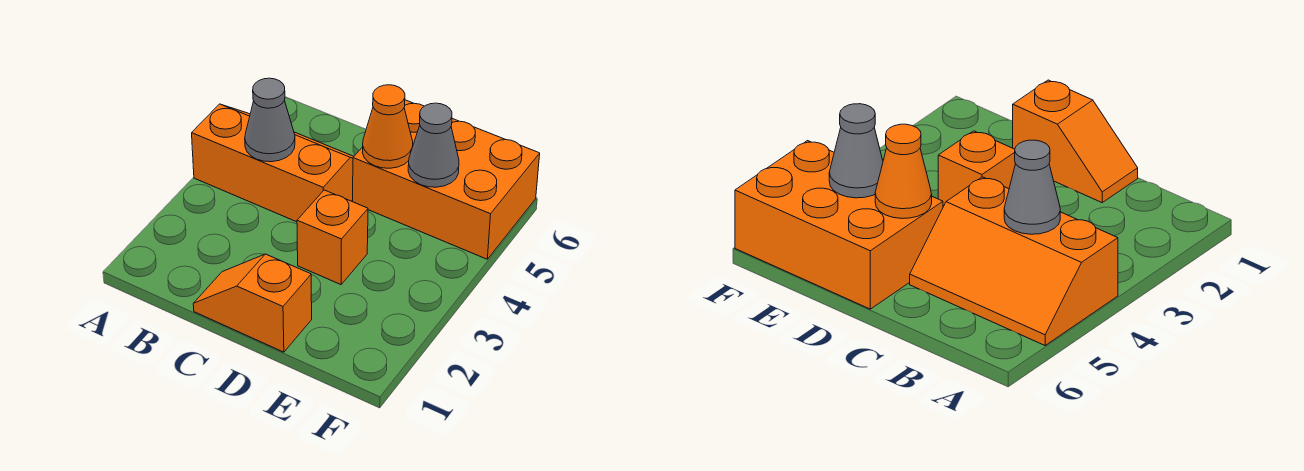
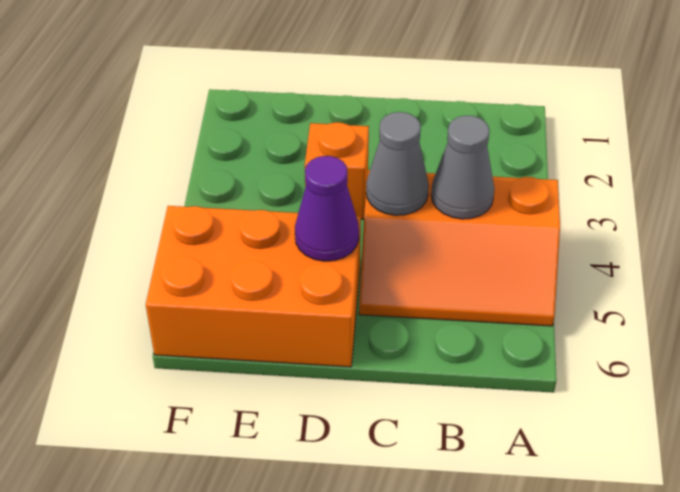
orange slope C1:D1 level 1 top D -> none
orange cone D5 level 2 -> purple cone D5 level 2
grey cone E5 level 2 -> grey cone C4 level 2

